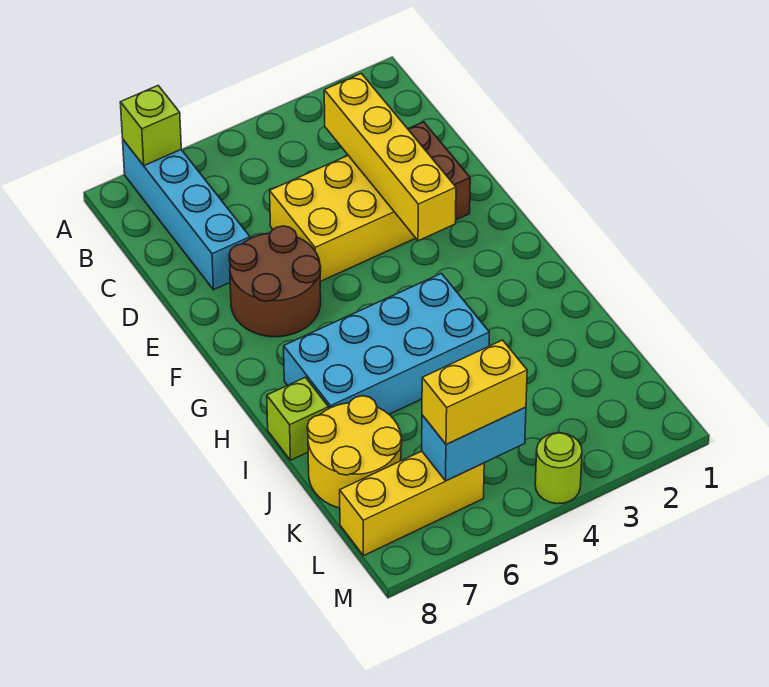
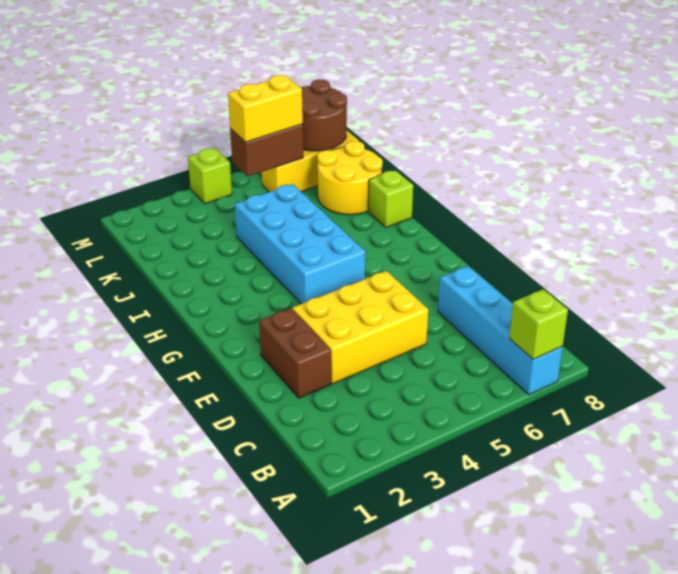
yellow brick C3:F3 level 2 -> none
brown round brick E6:F7 level 1 -> brown round brick L7:M8 level 2
cyan brick H4:I7 level 1 -> cyan brick G4:J5 level 1
cyan brick L5:L6 level 2 -> brown brick L5:L6 level 2
lime round brick M4 level 1 -> lime brick M4 level 1

